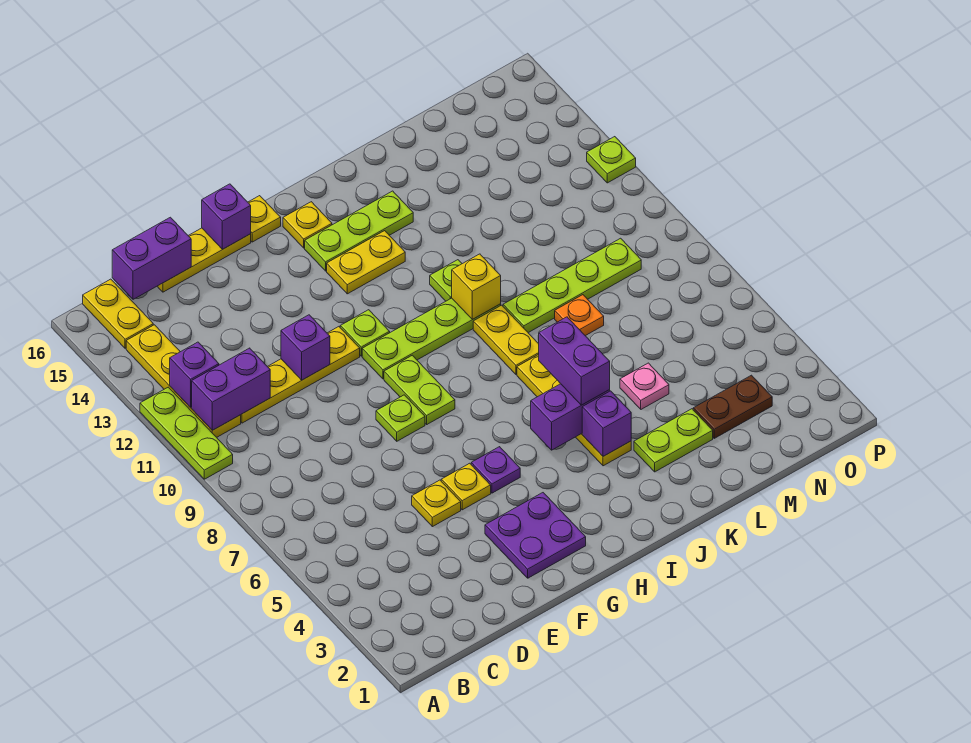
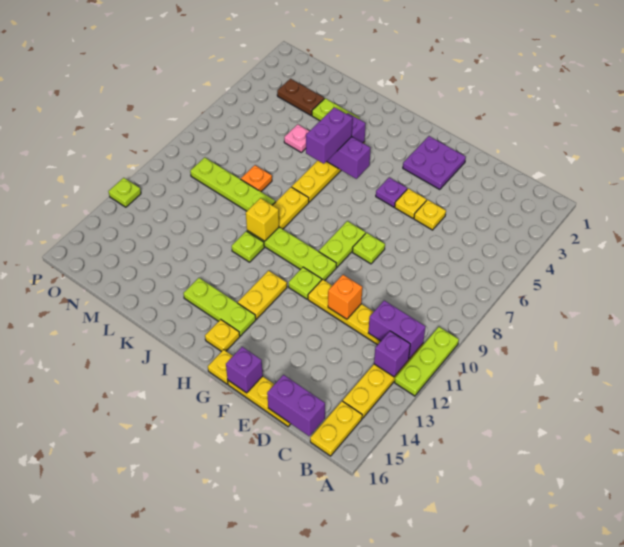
purple brick E11 level 2 -> orange brick E11 level 2
yellow plate H13:I13 level 1 -> yellow plate H12:H13 level 1

